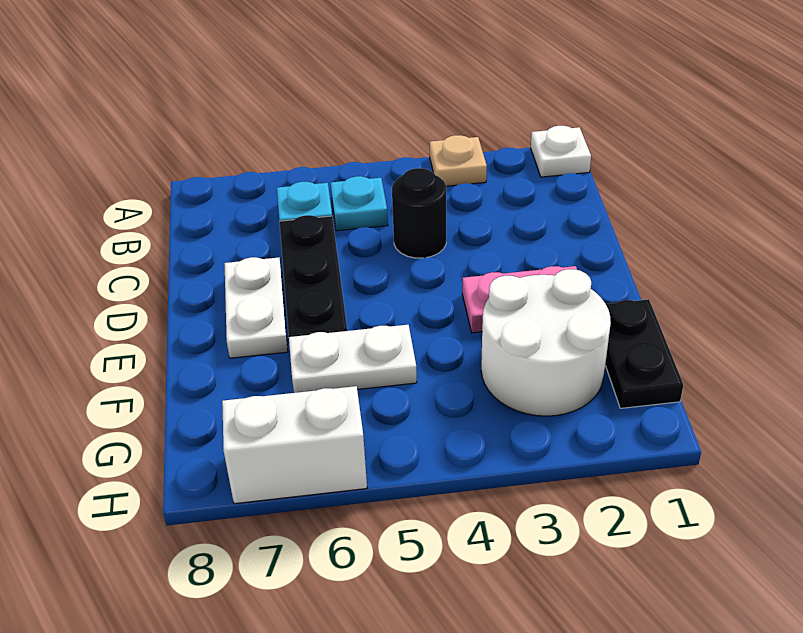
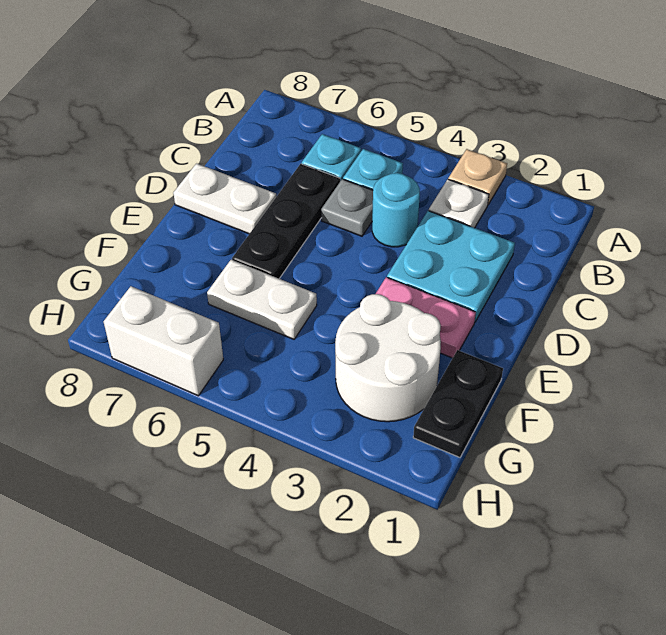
white plate A1 level 1 -> white plate B3 level 1
none -> cyan plate C2:D3 level 1
black round brick C4 level 1 -> cyan round brick C4 level 1
none -> grey plate C5 level 1
white plate D7:E7 level 1 -> white plate D7:D8 level 1

